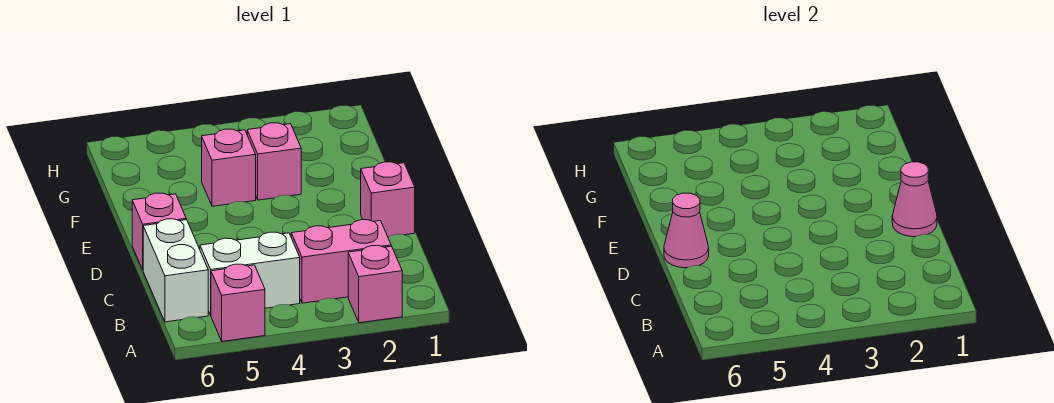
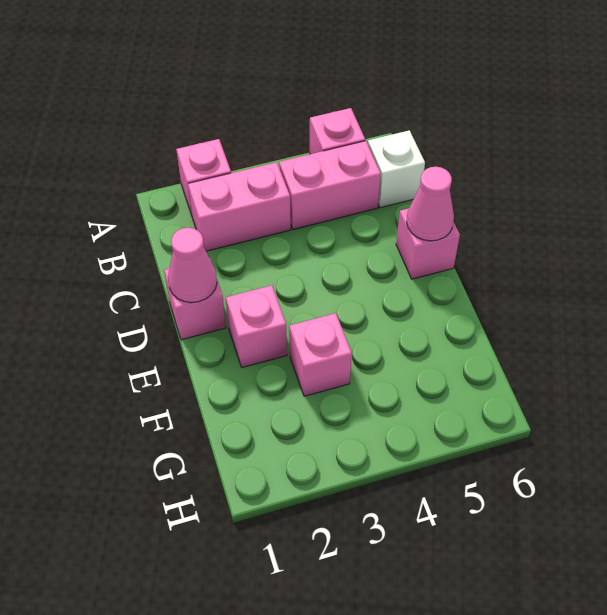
white brick B4:B5 level 1 -> pink brick B4:B5 level 1
white brick B6:C6 level 1 -> white brick B6 level 1
pink brick F4 level 1 -> pink brick E2 level 1

